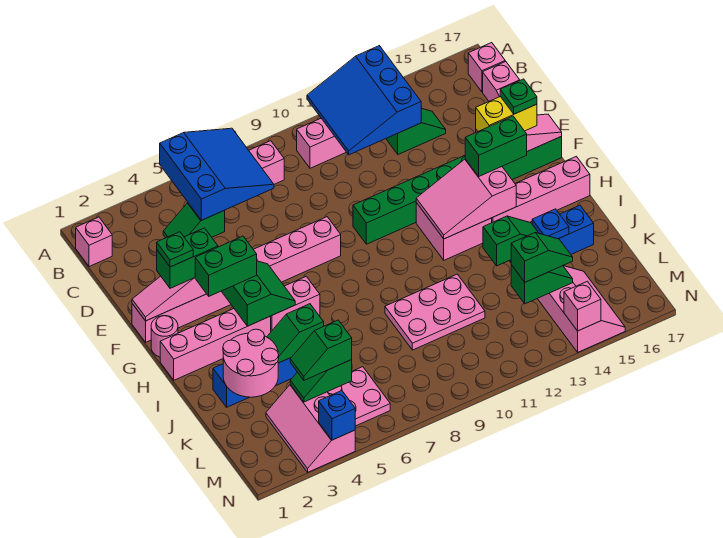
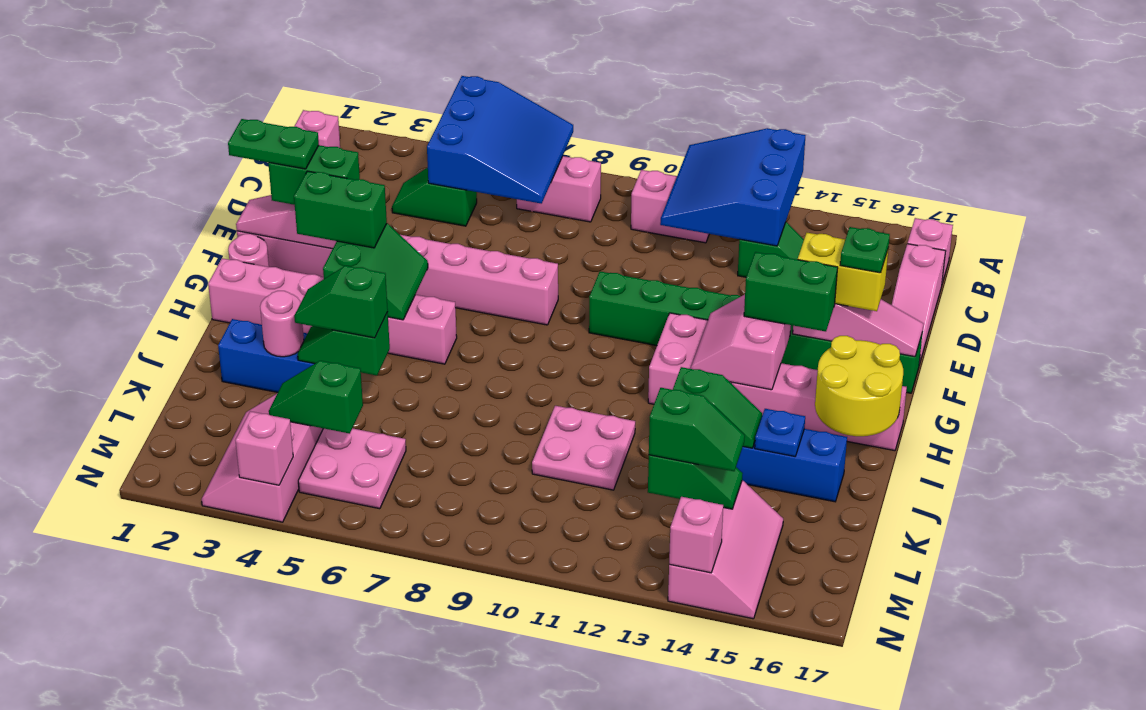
green plate F2 level 4 -> green plate F1:F2 level 4
pink slope G12:H14 level 2 top 14 -> pink slope G13:H14 level 2 top 14
none -> yellow round brick H16:I17 level 2
pink round brick J2:K3 level 2 -> pink round brick J3 level 2
pink plate J9:K11 level 1 -> pink plate J10:K11 level 1
green slope L4:L5 level 3 top 5 -> green slope J4:J5 level 3 top 5
blue brick N4 level 2 -> pink brick N4 level 2

